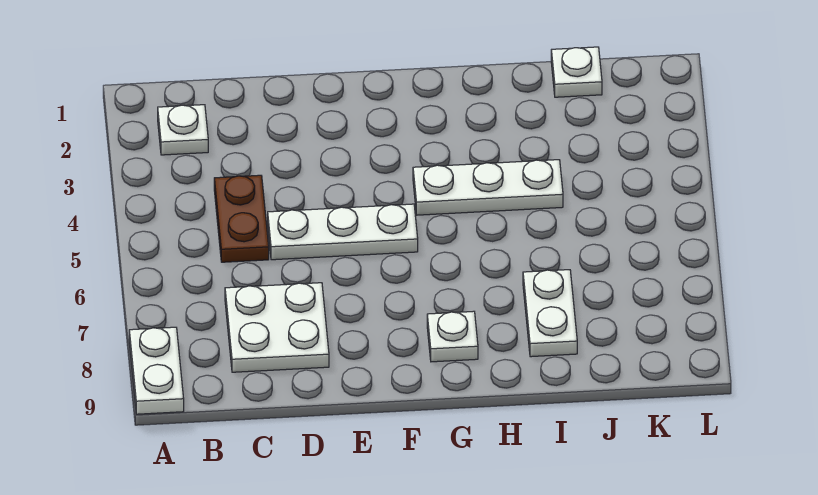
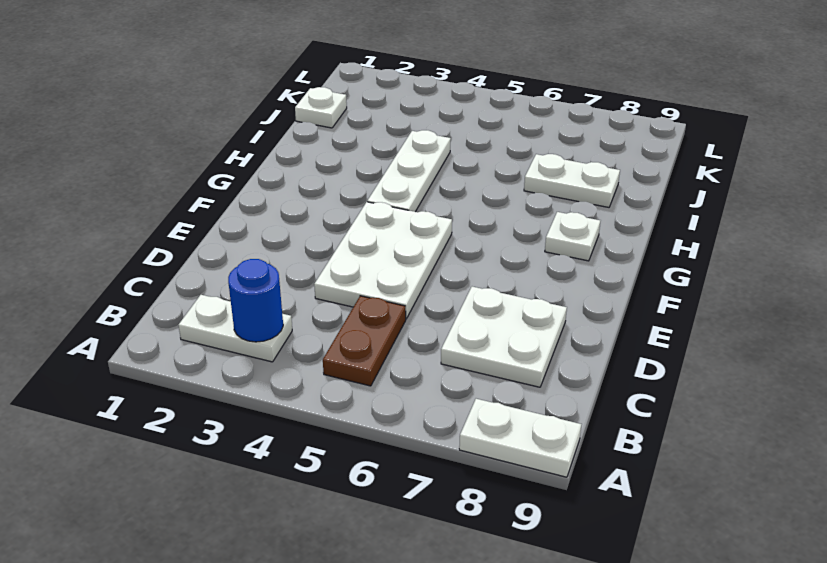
white plate B2 level 1 -> white plate B2:B3 level 1
none -> blue round brick B3 level 2
brown plate C4:C5 level 1 -> brown plate B5:C5 level 1
white plate D5:F5 level 1 -> white plate D4:F5 level 1

